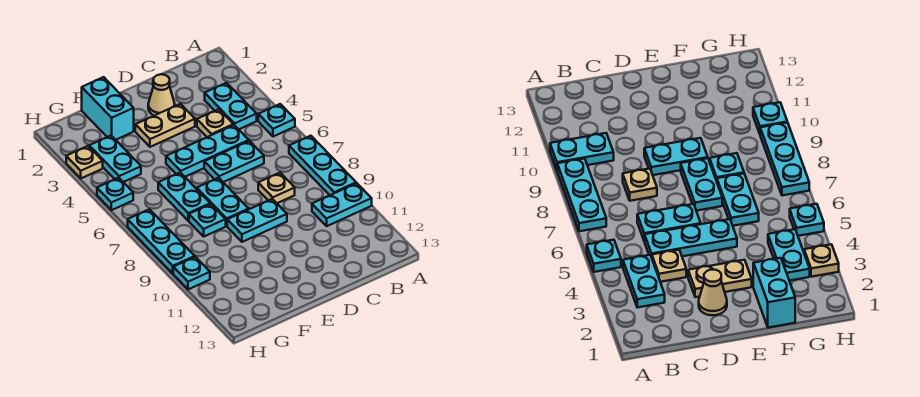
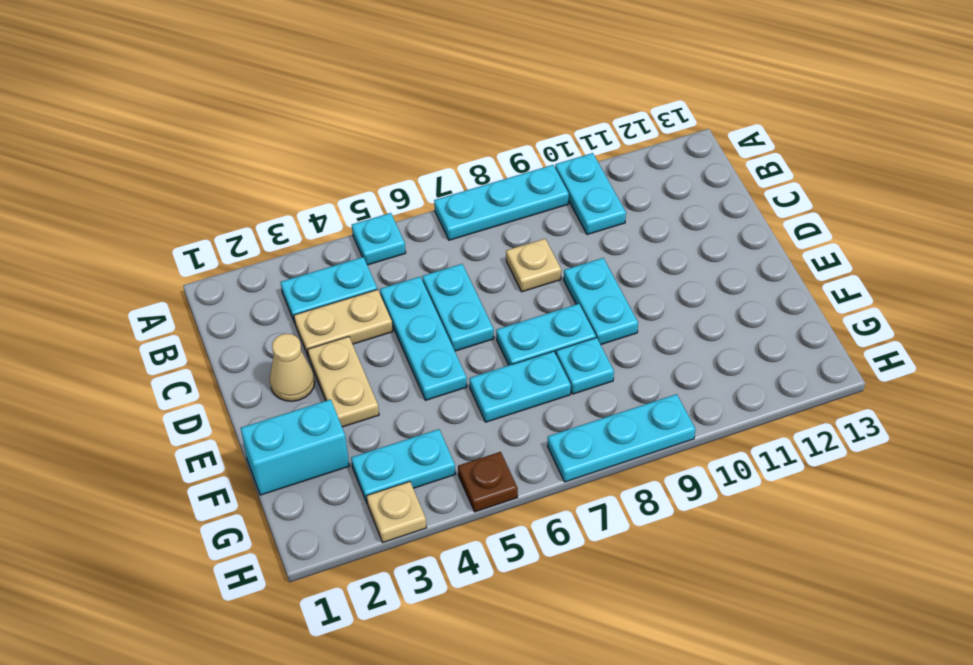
tan plate C4 level 1 -> tan plate C3:C4 level 1
cyan plate H5 level 1 -> brown plate H5 level 1
cyan plate H10 level 1 -> none

